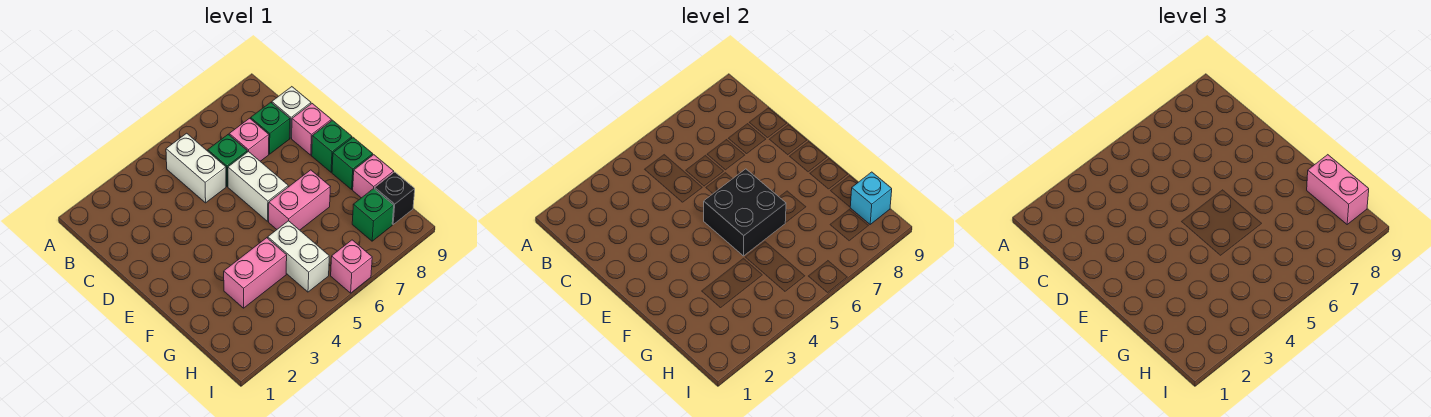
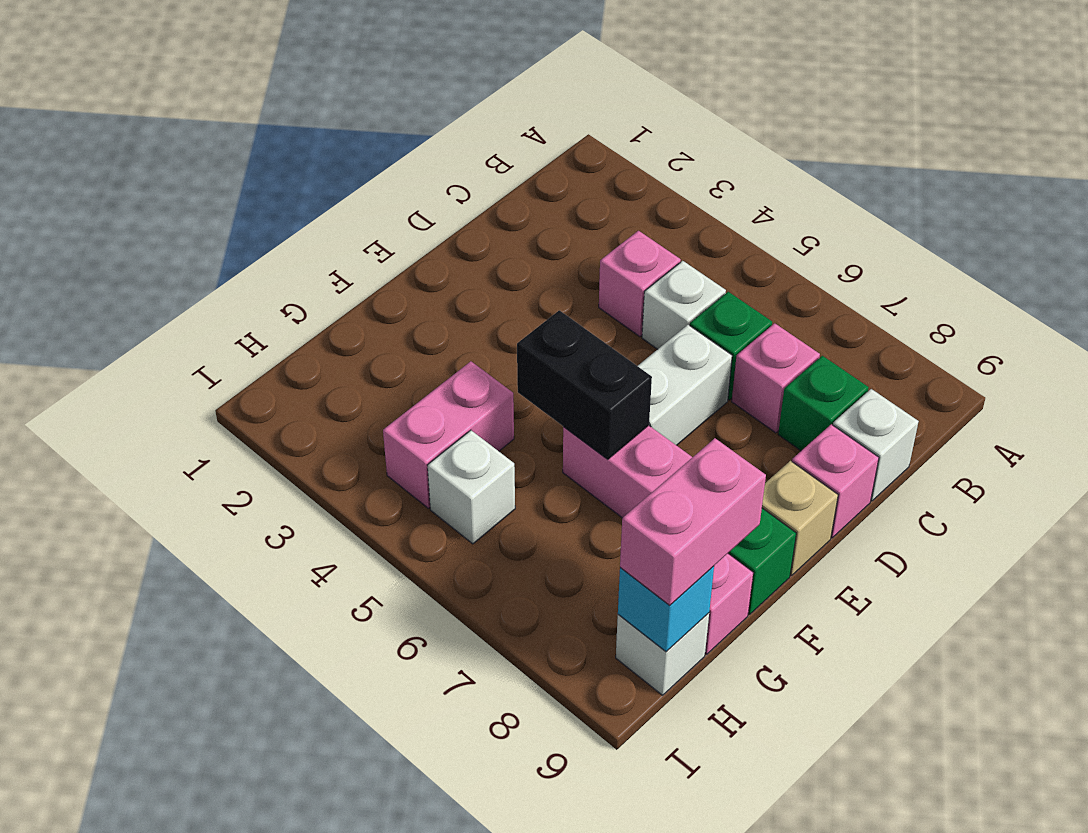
white brick B5:C5 level 1 -> white brick C5 level 1
black brick E5:F6 level 2 -> black brick F5:F6 level 2
green brick E9 level 1 -> tan brick E9 level 1
pink brick G3:G4 level 1 -> pink brick G4:H4 level 1
white brick G5:H5 level 1 -> white brick H5 level 1
green brick H8 level 1 -> none
black brick H9 level 1 -> white brick H9 level 1
pink brick I6 level 1 -> pink brick C4 level 1

